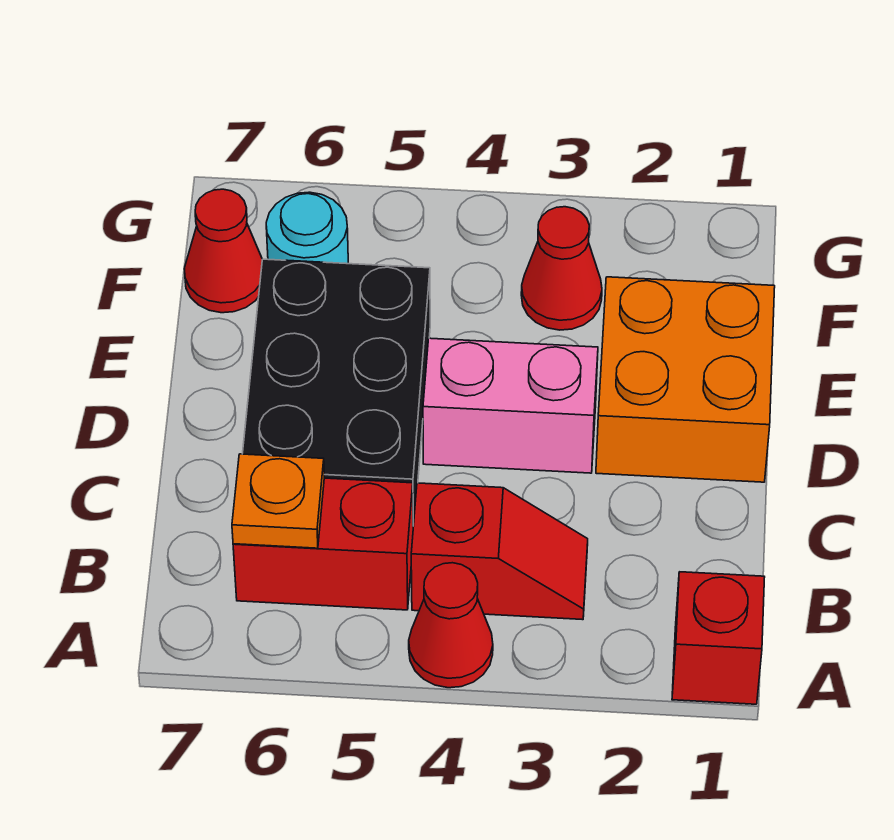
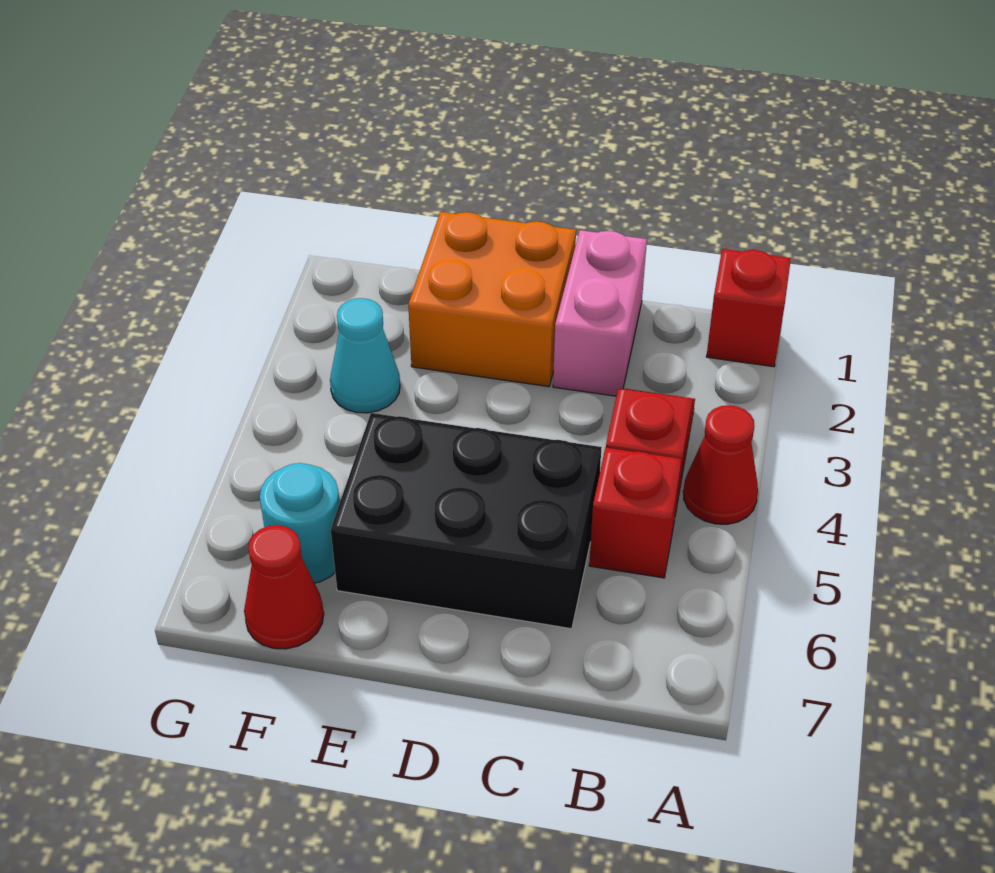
red brick B5:B6 level 1 -> red brick B5 level 1
orange plate B6 level 2 -> none
pink brick D3:D4 level 1 -> pink brick C1:C2 level 1
red cone F3 level 1 -> cyan cone F3 level 1

